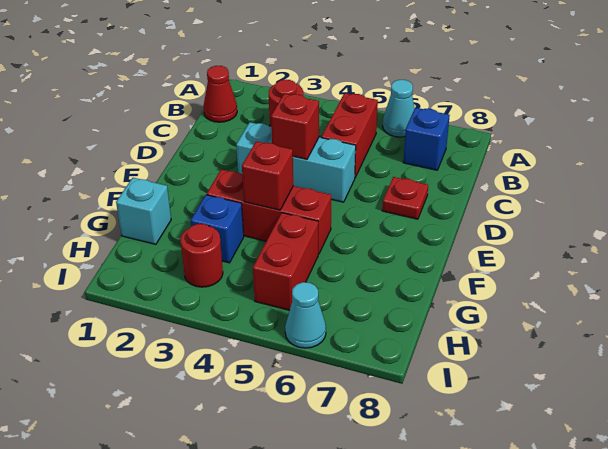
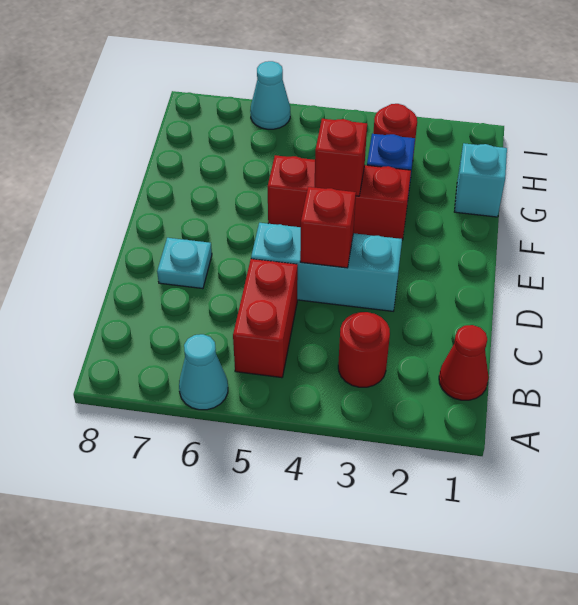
blue brick B7 level 1 -> none
red plate D7 level 1 -> cyan plate D7 level 1
red brick G5:H5 level 1 -> none

